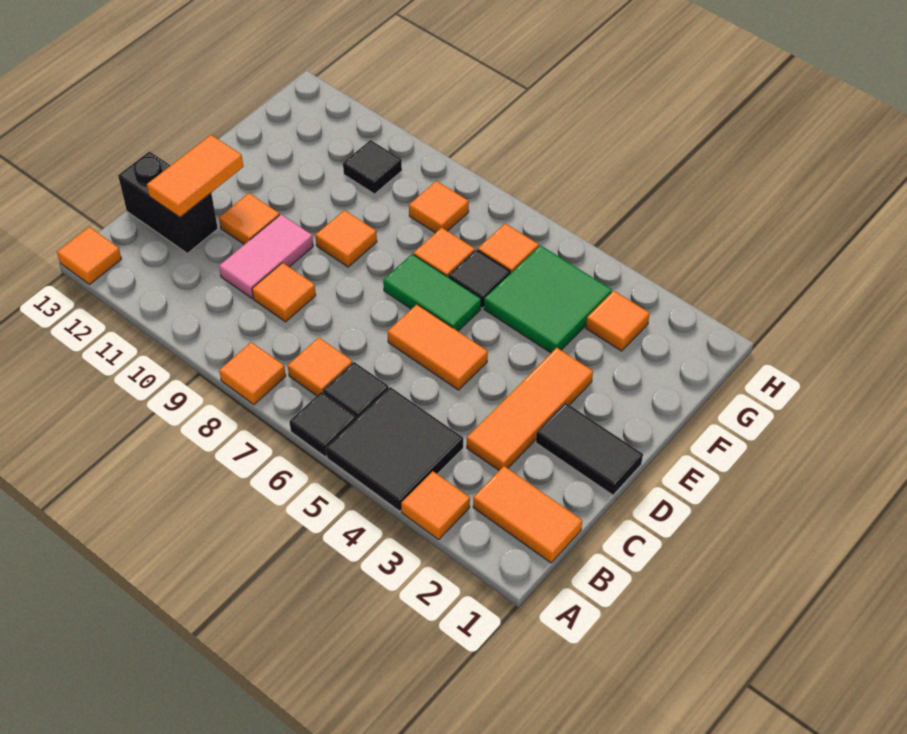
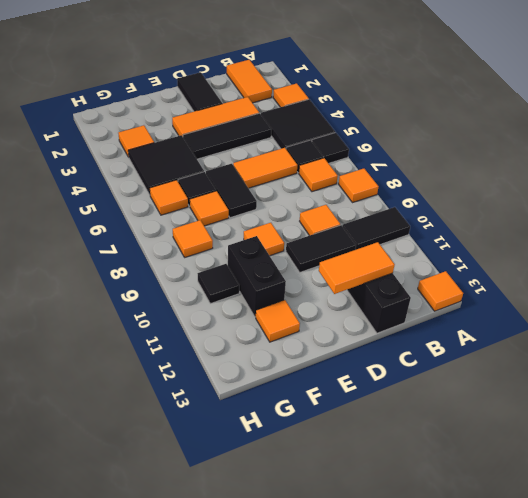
none -> black tile A10:B10 level 1
none -> black tile C4:E4 level 1
pink tile C10:D10 level 1 -> black tile C10:D10 level 1
orange tile D5:D6 level 1 -> orange tile C6:D6 level 1
orange tile D11 level 1 -> orange tile F12 level 1
green tile E6:E7 level 1 -> black tile E6:E7 level 1
green tile F4:G5 level 1 -> black tile F4:G5 level 1
none -> black brick F10:F11 level 1

